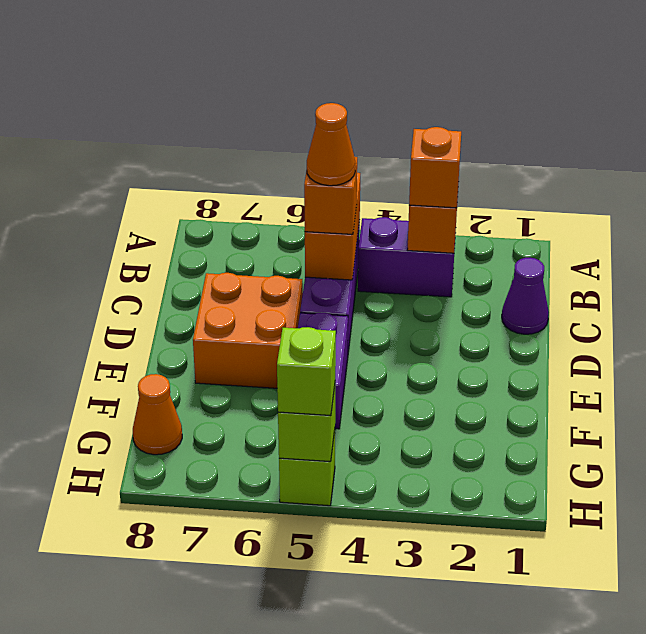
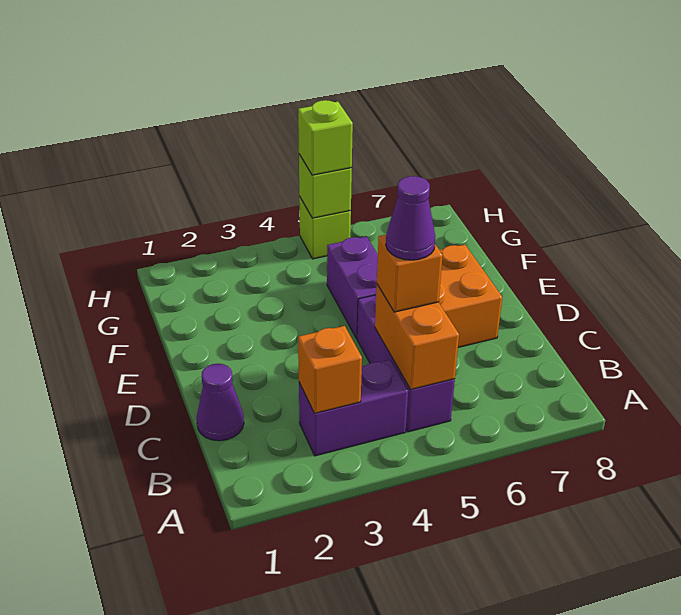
orange brick B3 level 3 -> none
orange cone C5 level 4 -> purple cone C5 level 4
orange cone G8 level 1 -> none

